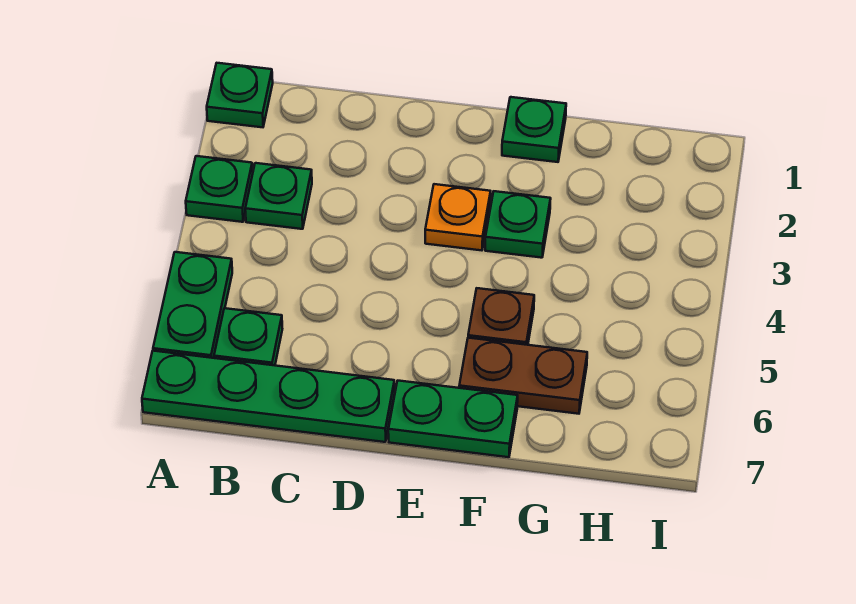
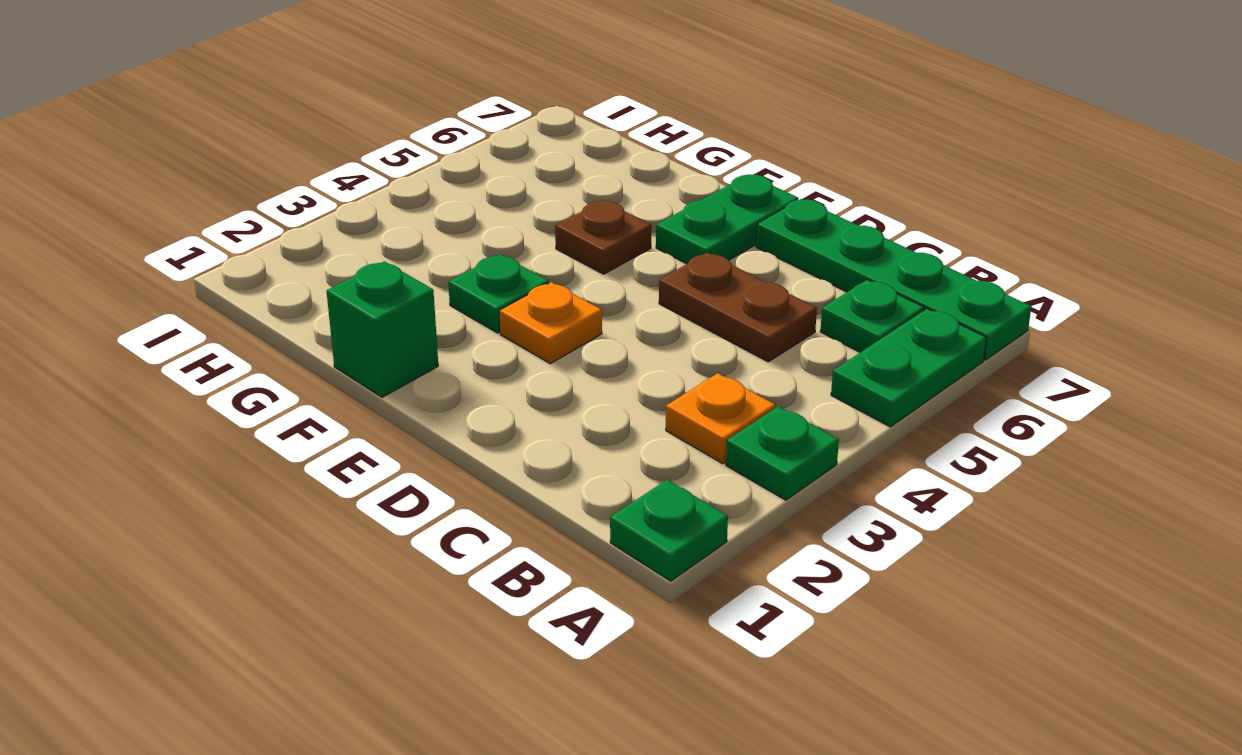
green plate B3 level 1 -> orange plate B3 level 1
green plate E7:F7 level 1 -> green plate E6:E7 level 1
green plate F1 level 1 -> green brick F1 level 1
brown plate F6:G6 level 1 -> brown plate C5:D5 level 1

